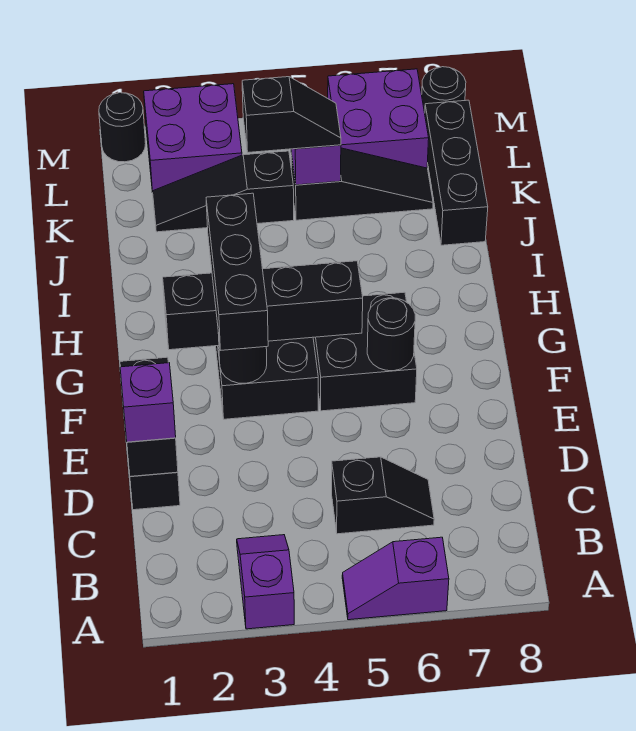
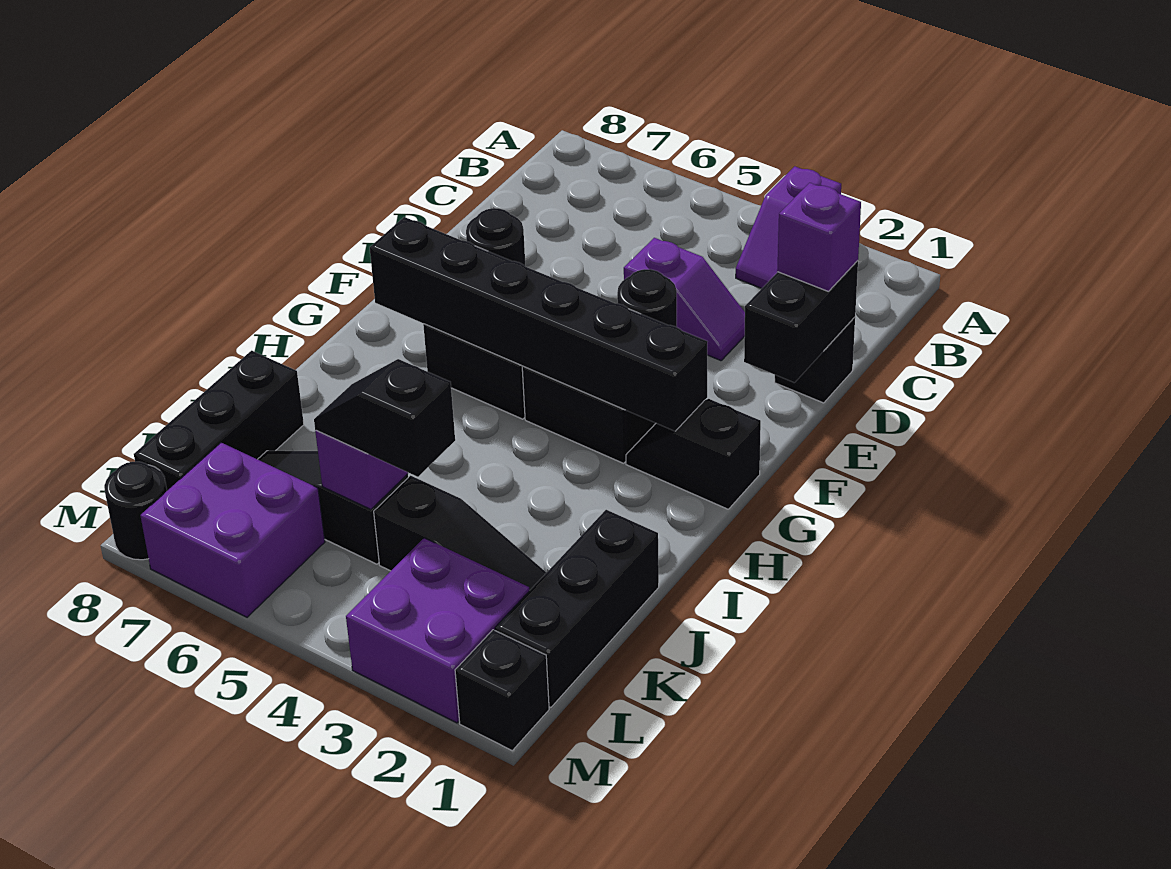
purple slope A5:A6 level 1 top 6 -> purple slope D3:D4 level 1 top 4
black slope C5:C6 level 1 top 5 -> black slope G1:G2 level 1 top 1
black brick F3:H3 level 3 -> black brick J1:L1 level 1
black brick G2:G5 level 2 -> black brick G2:G7 level 2
black round brick M1 level 1 -> black brick M1 level 1

